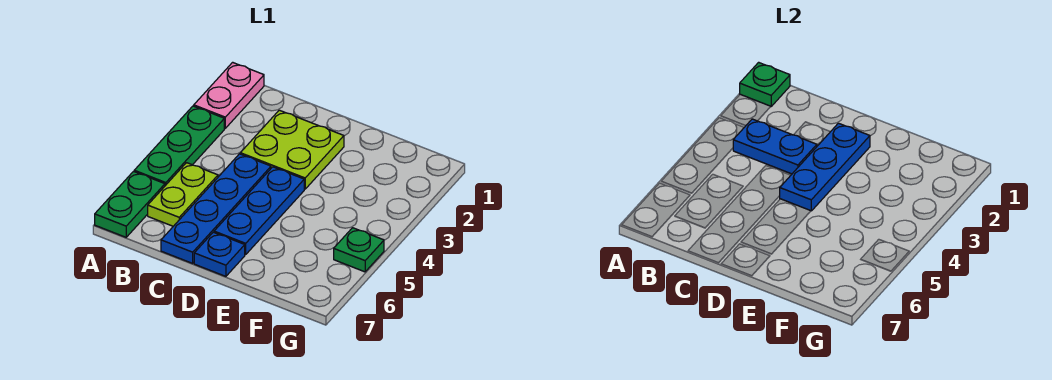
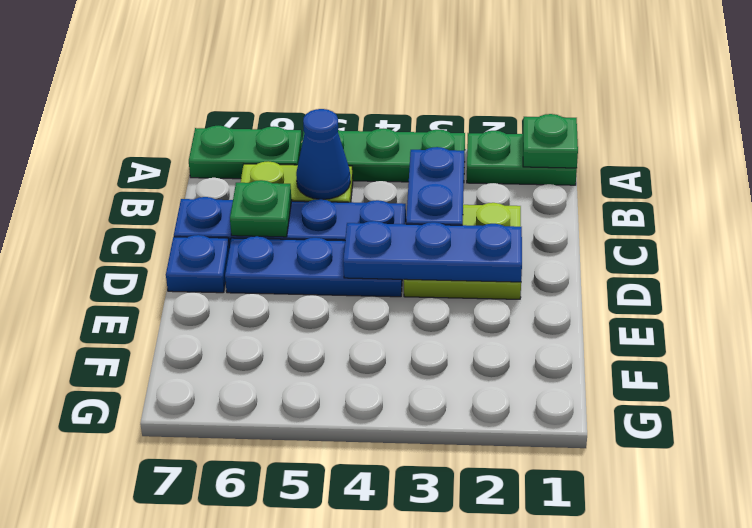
pink plate A1:A2 level 1 -> green plate A1:A2 level 1
none -> blue cone B5 level 2
green plate G5 level 1 -> green plate C6 level 2

